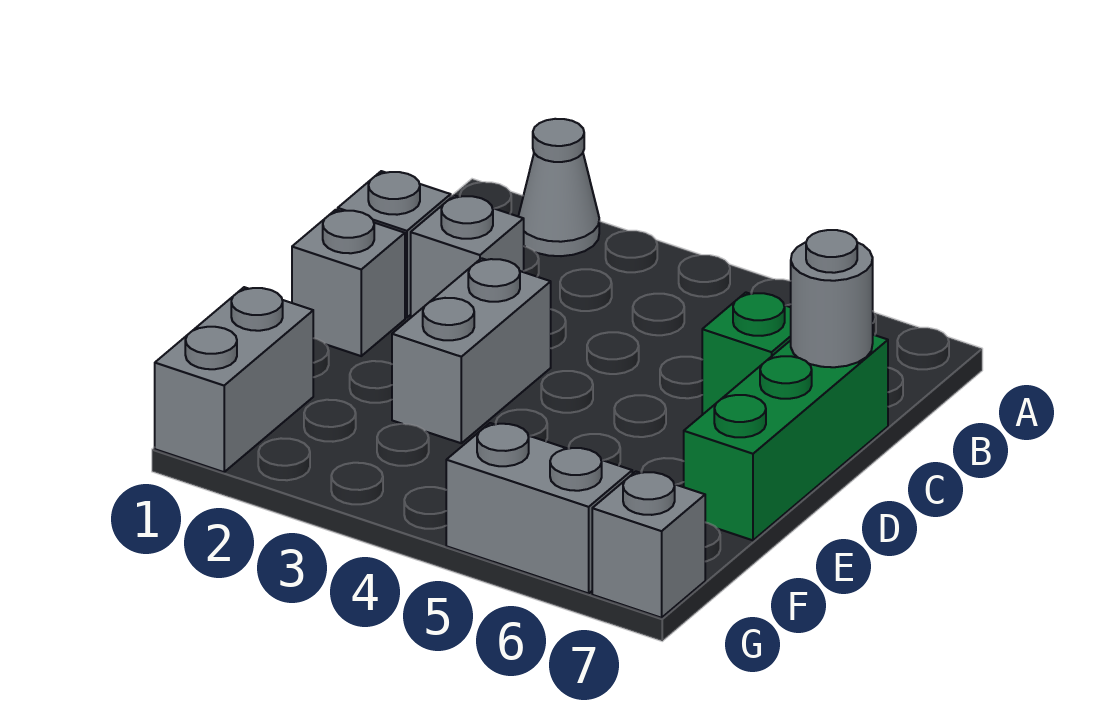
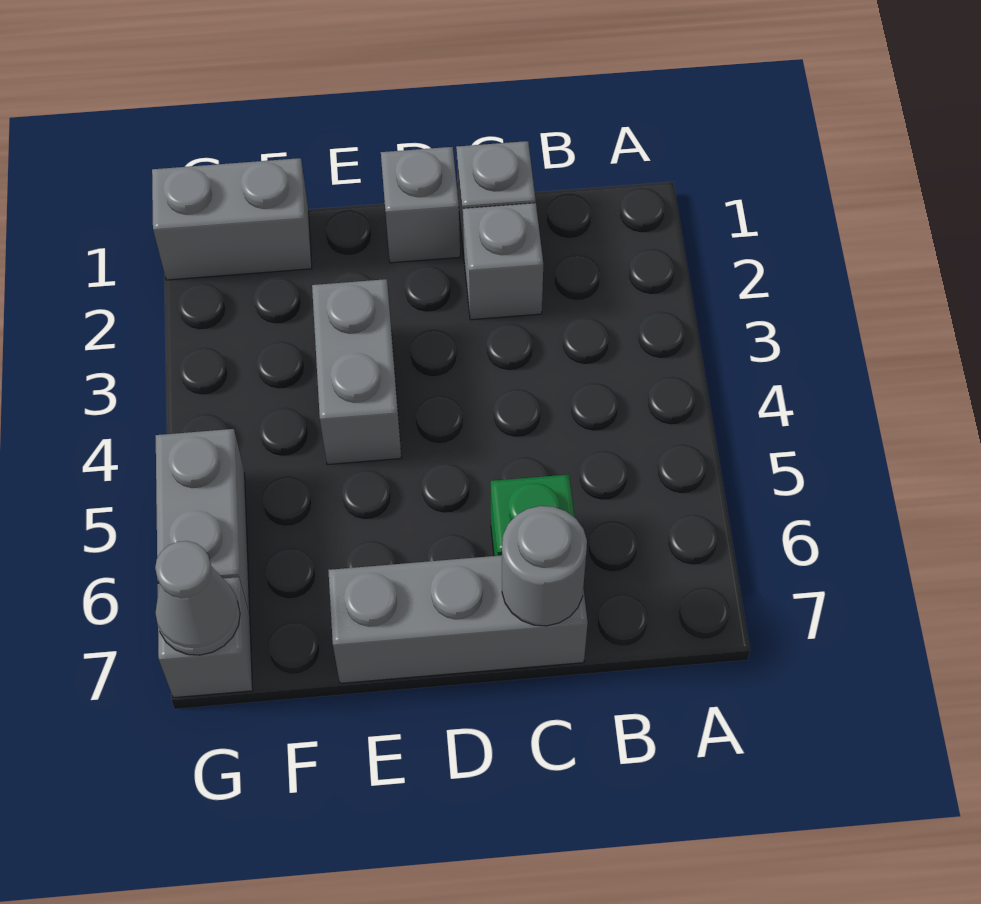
grey cone A2 level 1 -> grey cone G7 level 2
green brick C7:E7 level 1 -> grey brick C7:E7 level 1
grey brick D3:E3 level 1 -> grey brick E3:E4 level 1

